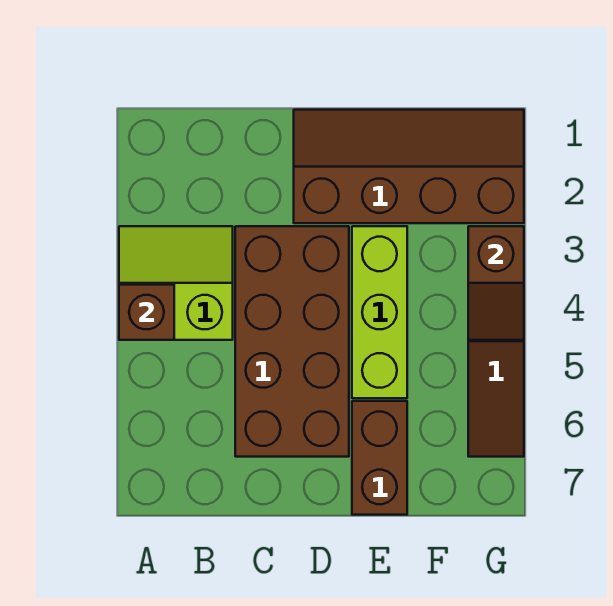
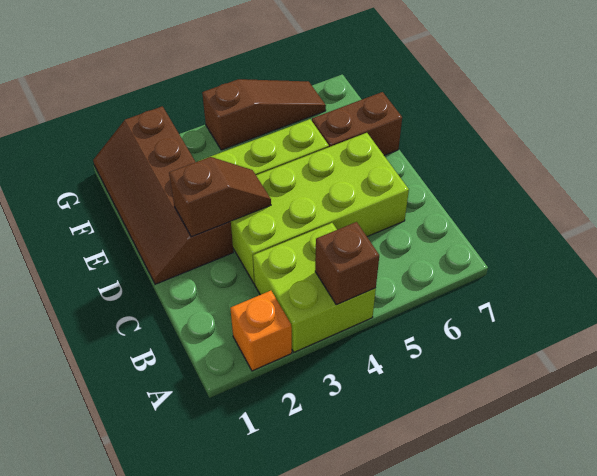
none -> orange brick A2 level 1
lime slope A3:B4 level 1 top 4 -> lime brick A3:B4 level 1
brown brick C3:D6 level 1 -> lime brick C3:D6 level 1
brown slope G3:G4 level 2 top 3 -> brown slope D2:D3 level 2 top 2

